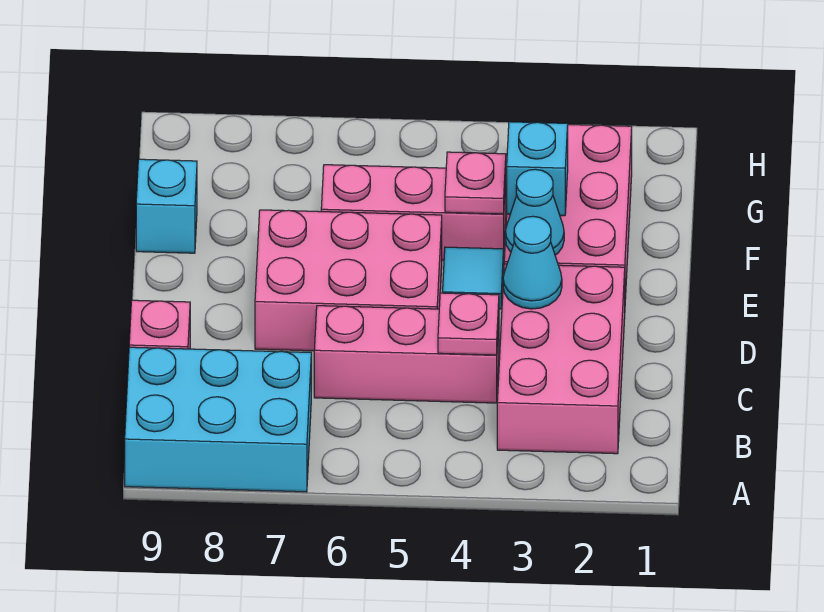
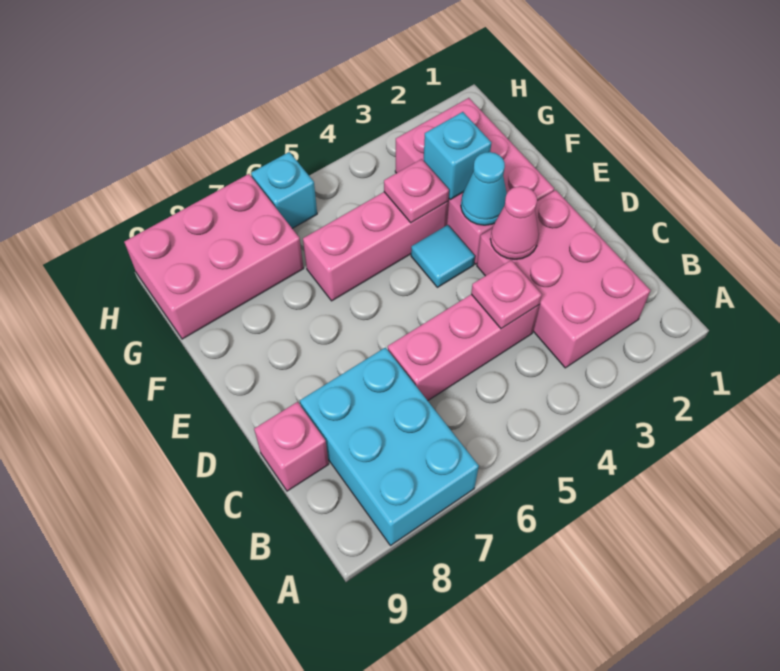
cyan brick A7:B9 level 1 -> cyan brick A7:C8 level 1
cyan cone D3 level 2 -> pink cone D3 level 2
pink brick D5:E7 level 1 -> pink brick G7:H9 level 1
cyan brick F9 level 1 -> cyan brick H6 level 1

